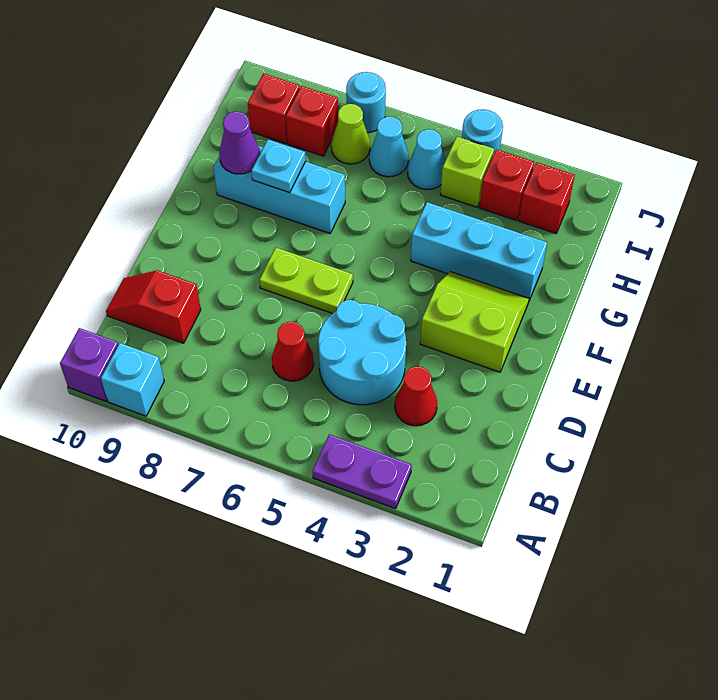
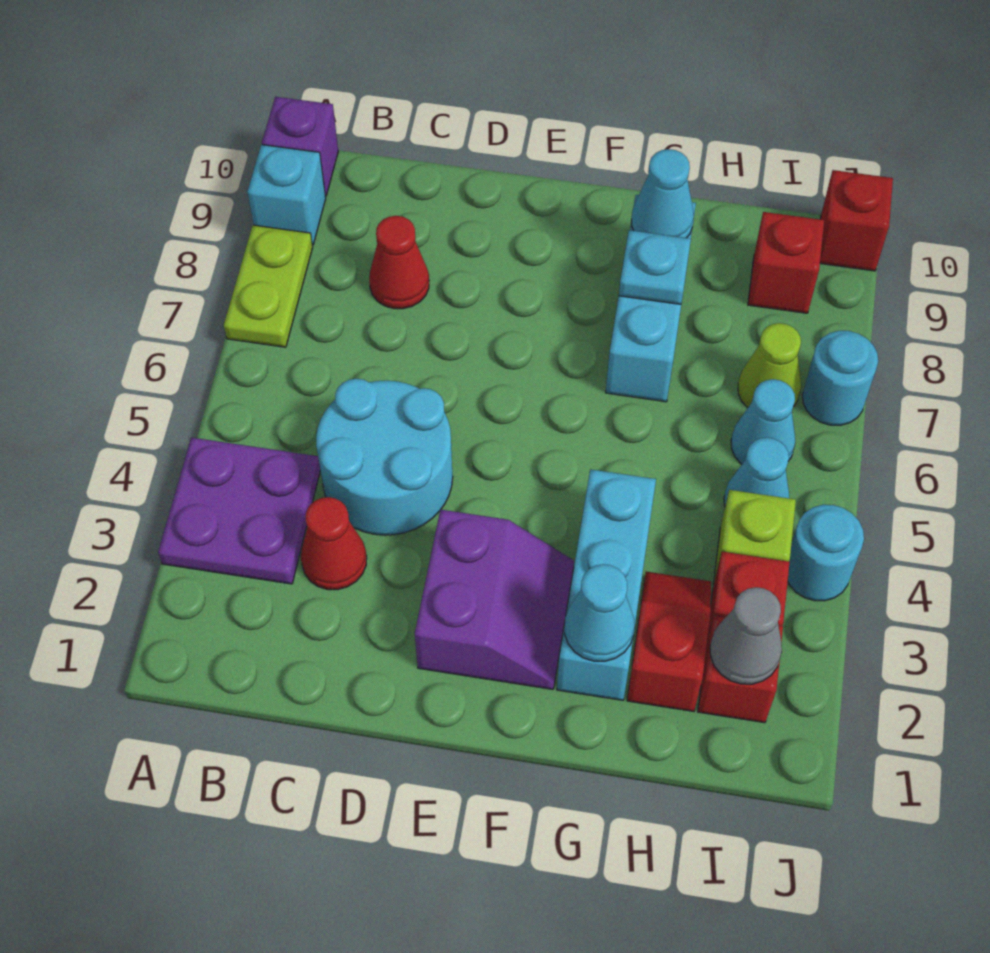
purple plate A3:A4 level 1 -> purple plate A3:B4 level 1
red cone C6 level 1 -> red cone C8 level 1
red slope C9:C10 level 1 top 9 -> red slope H2:H3 level 1 top 2
lime slope E2:F3 level 1 top E -> purple slope E2:F3 level 1 top E
lime plate E6:E7 level 1 -> lime plate A7:A8 level 1
none -> cyan cone G2 level 2
purple cone G9 level 2 -> cyan cone G9 level 2
none -> grey cone I2 level 2
red brick I8 level 1 -> red brick J10 level 1

